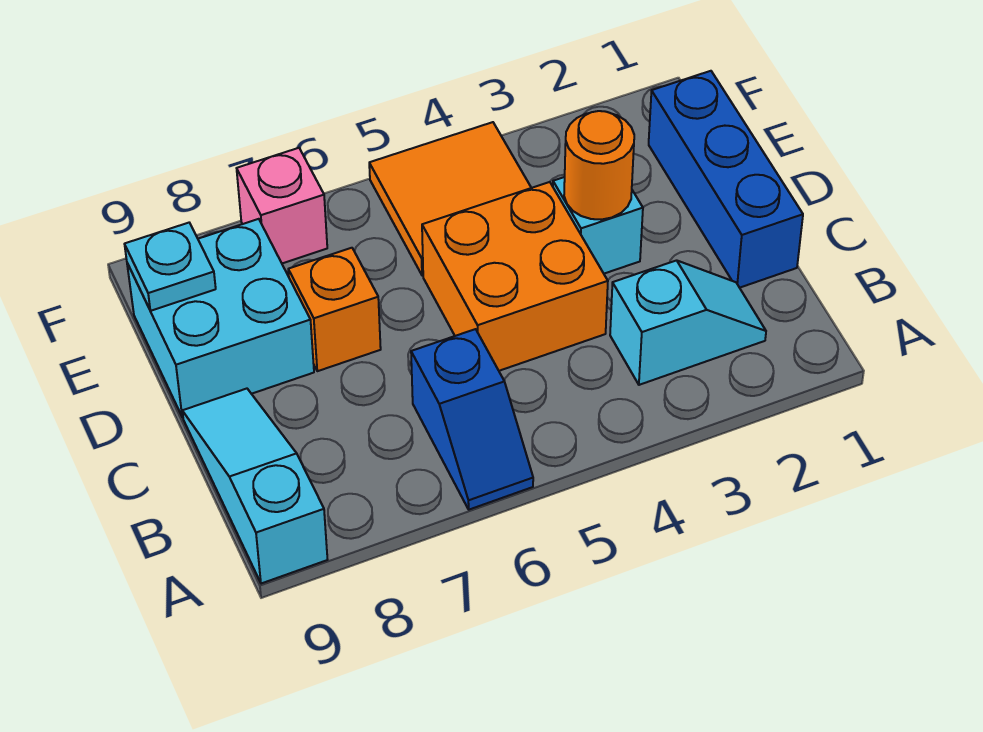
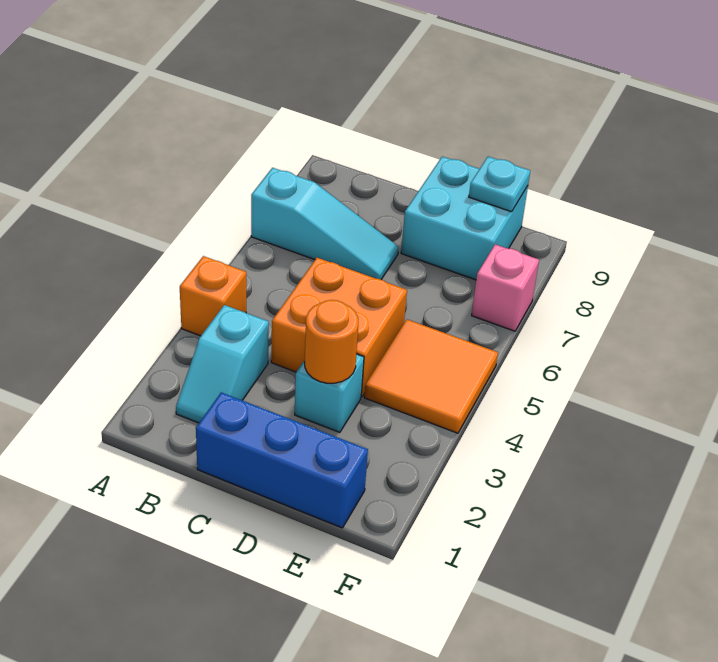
blue slope A6:B6 level 1 top B -> none
cyan slope A9:C9 level 1 top A -> cyan slope A7:C7 level 1 top A
orange brick D7 level 1 -> orange brick A4 level 1

